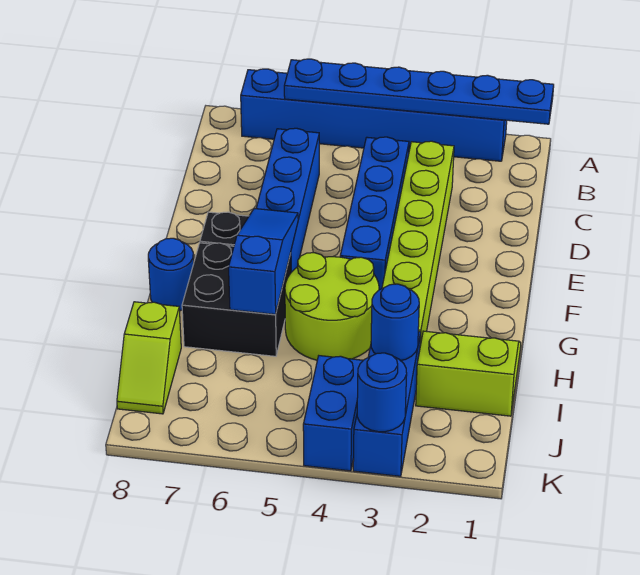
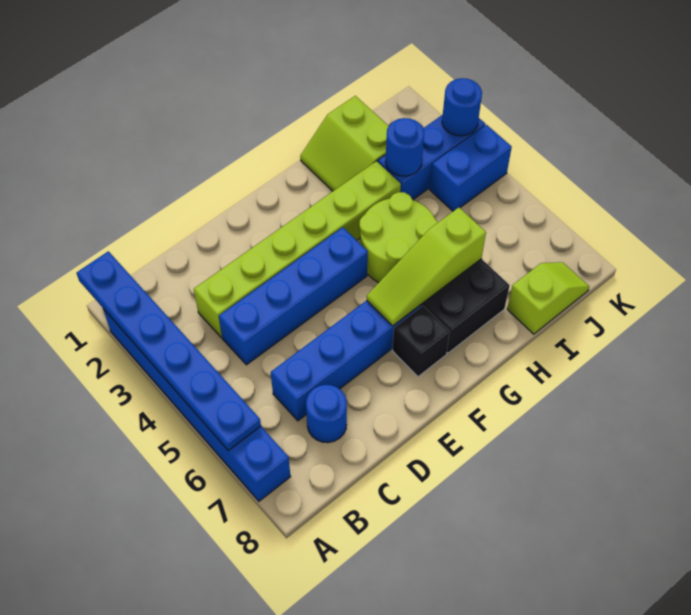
blue slope F6:H6 level 2 top H -> lime slope F6:H6 level 2 top H
blue round brick G8 level 1 -> blue round brick C7 level 1

